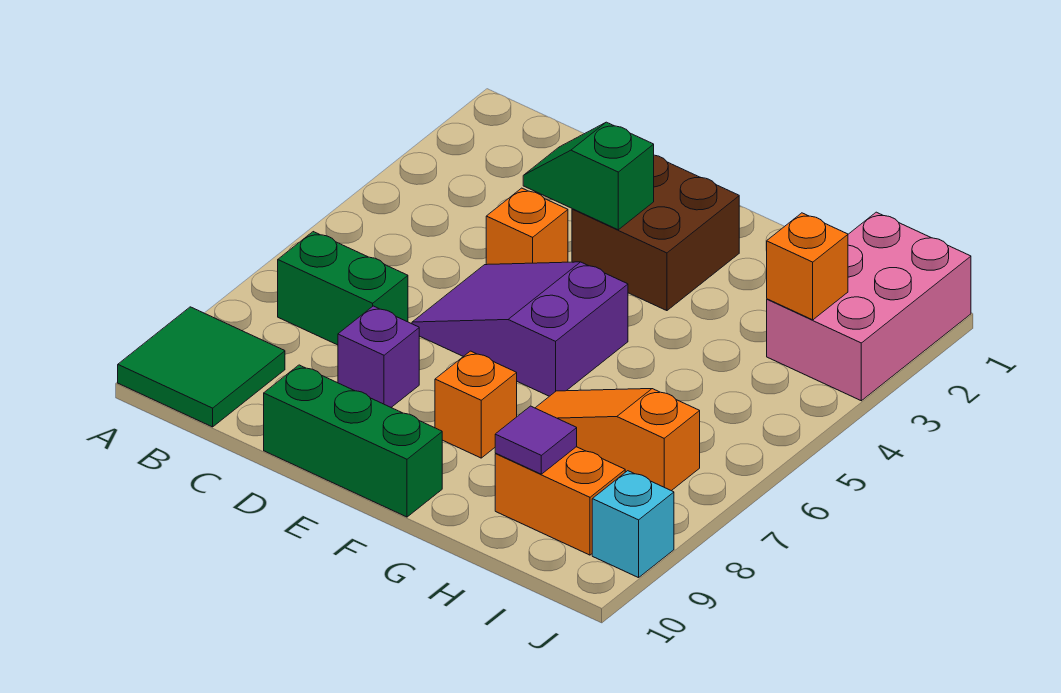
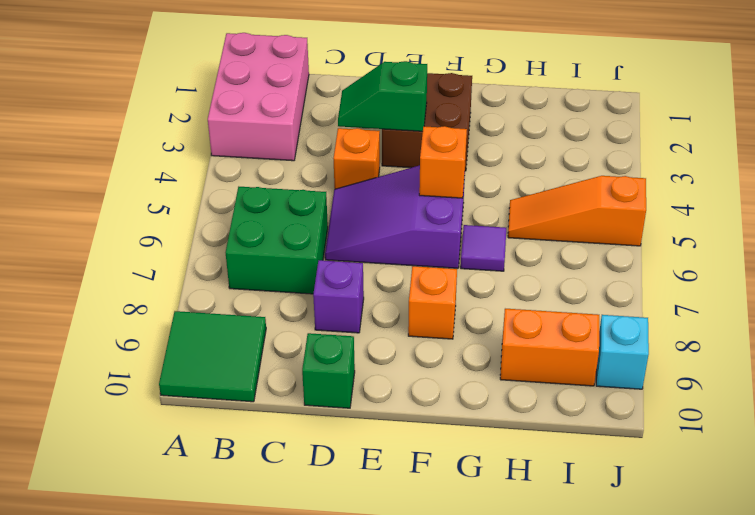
green brick B7:C7 level 1 -> green brick B6:C7 level 1
green brick D10:F10 level 1 -> green brick D10 level 1
orange slope G7:I7 level 1 top I -> orange slope H5:J5 level 1 top J
purple tile H9 level 2 -> purple tile G6 level 1
pink brick I1:J3 level 1 -> pink brick A1:B3 level 1
orange brick I3 level 2 -> orange brick F5 level 2

